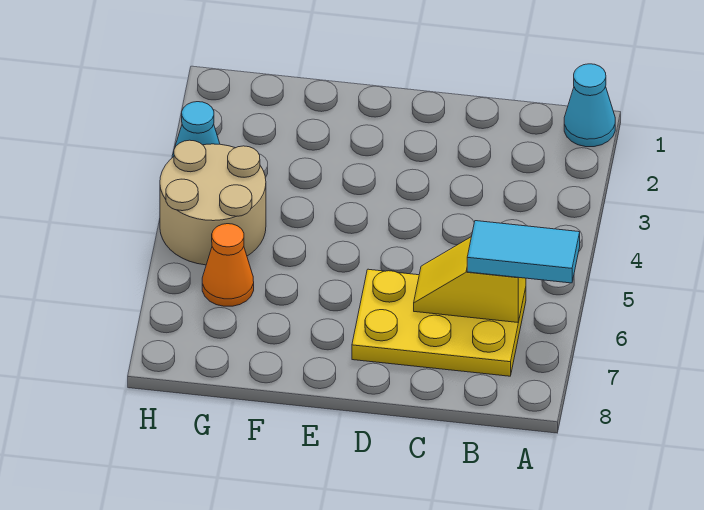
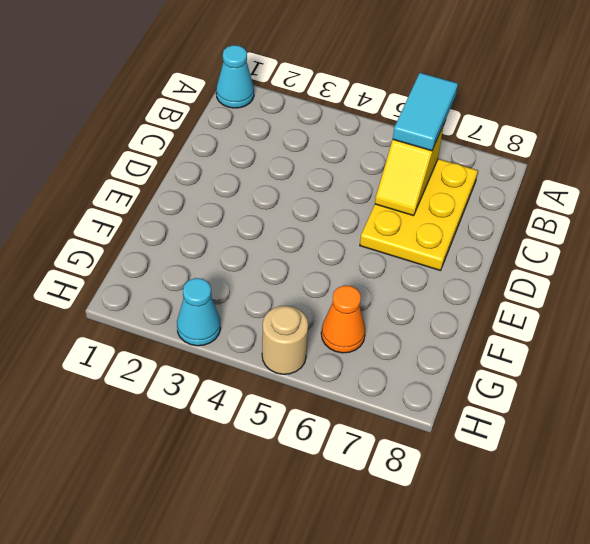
tan round brick G4:H5 level 1 -> tan round brick H5 level 1

